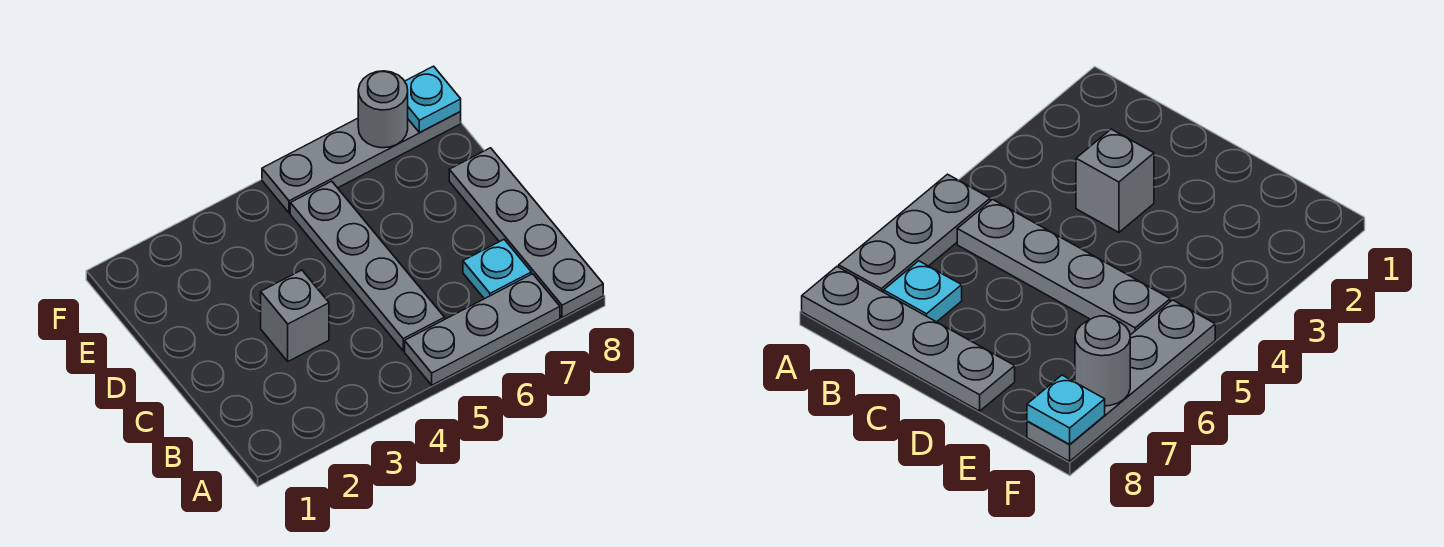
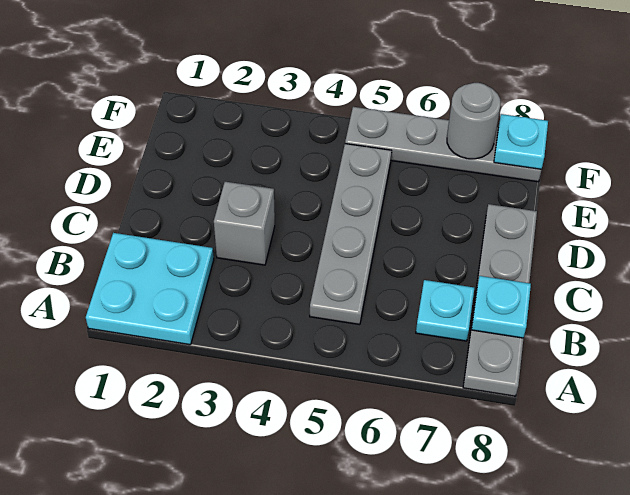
none -> cyan plate A1:B2 level 1
grey plate A5:A7 level 1 -> none
none -> cyan plate B8 level 2

